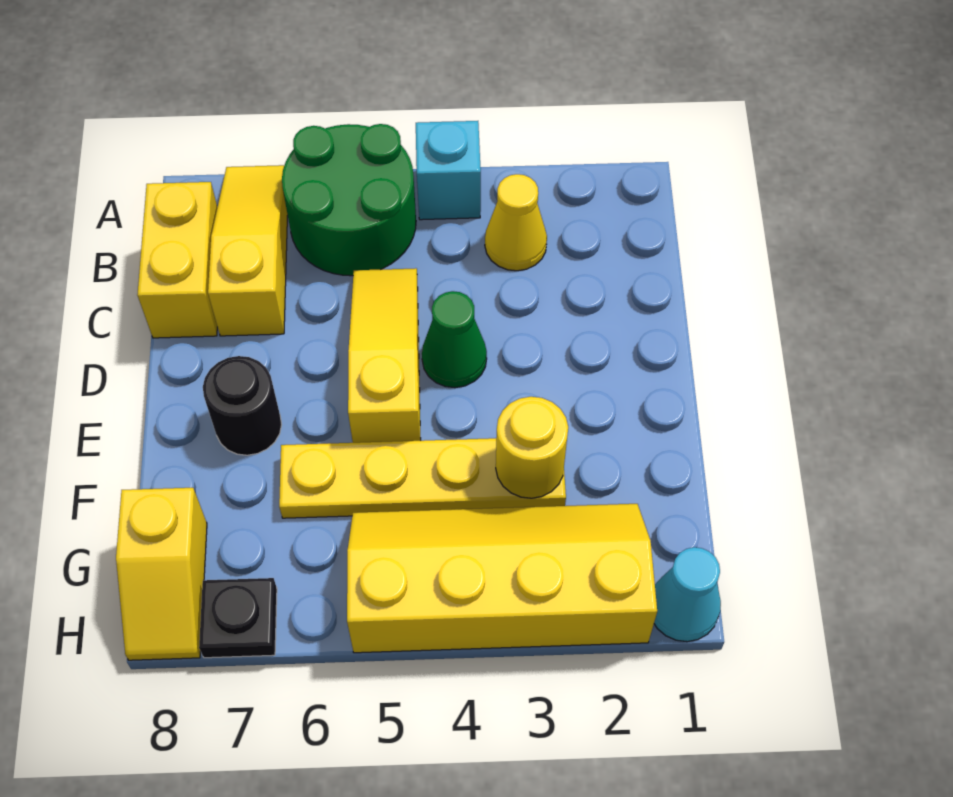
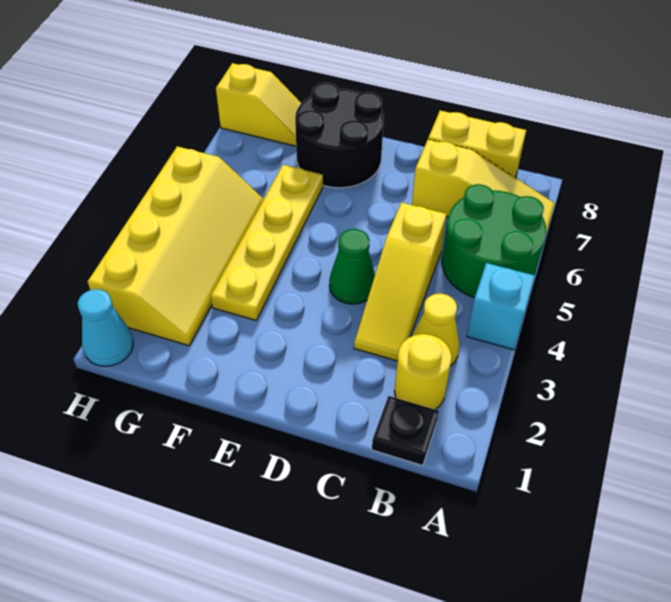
yellow slope C5:E5 level 1 top E -> yellow slope C3:C5 level 1 top 5
black round brick E7 level 1 -> black round brick E7:F8 level 1
yellow round brick F3 level 2 -> yellow round brick B2 level 1
yellow slope G8:H8 level 1 top G -> yellow slope G8:H8 level 1 top H
black plate H7 level 1 -> black plate B1 level 1

